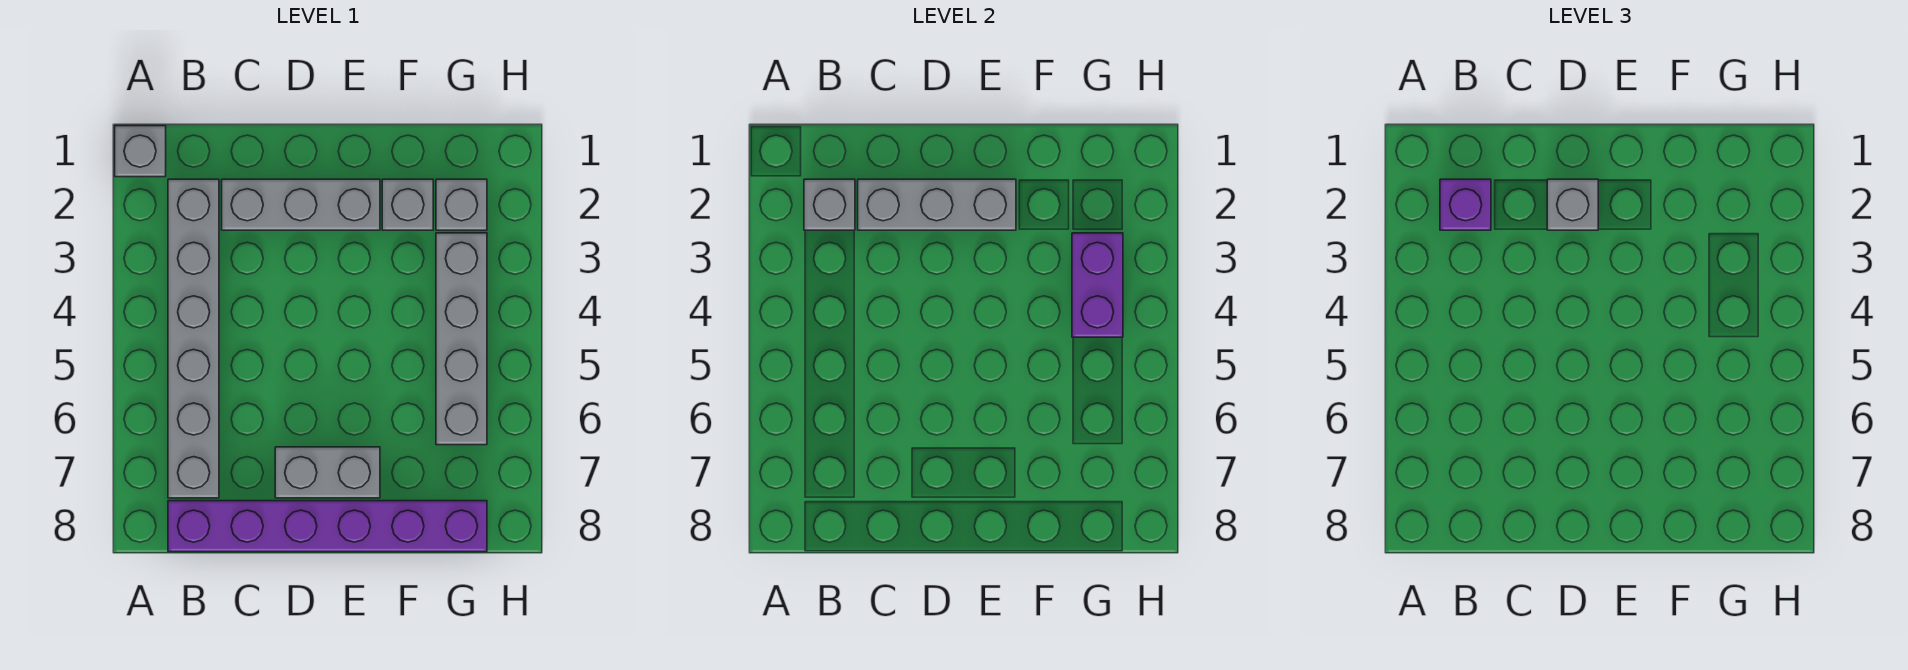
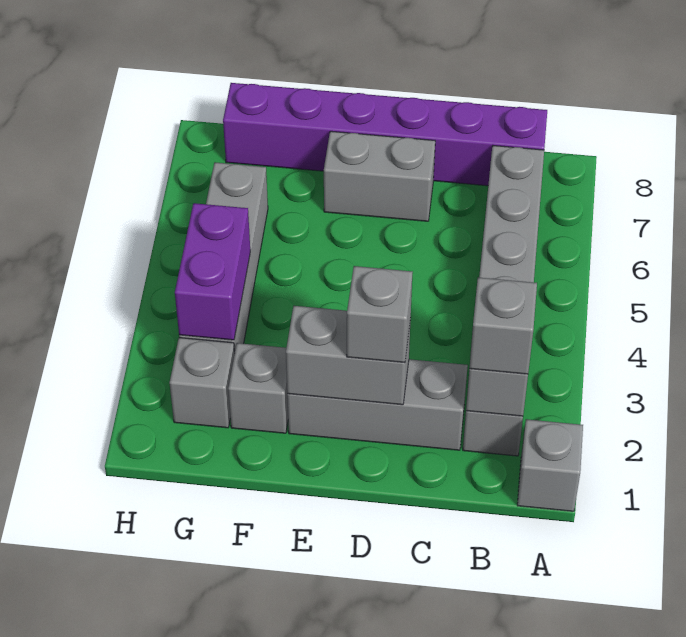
purple brick B2 level 3 -> grey brick B2 level 3
grey brick C2:E2 level 2 -> grey brick D2:E2 level 2

